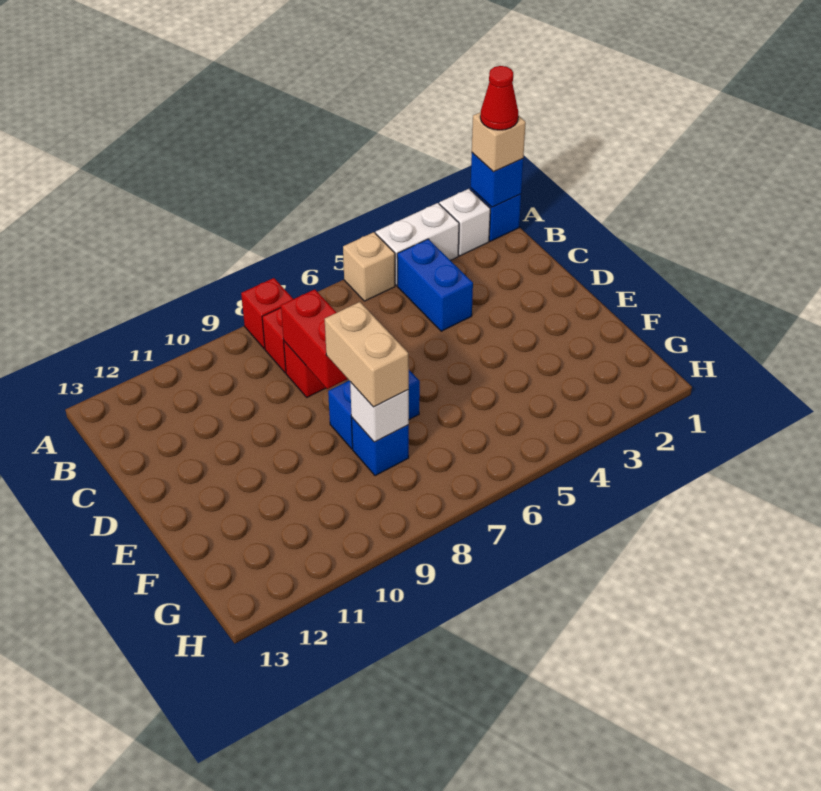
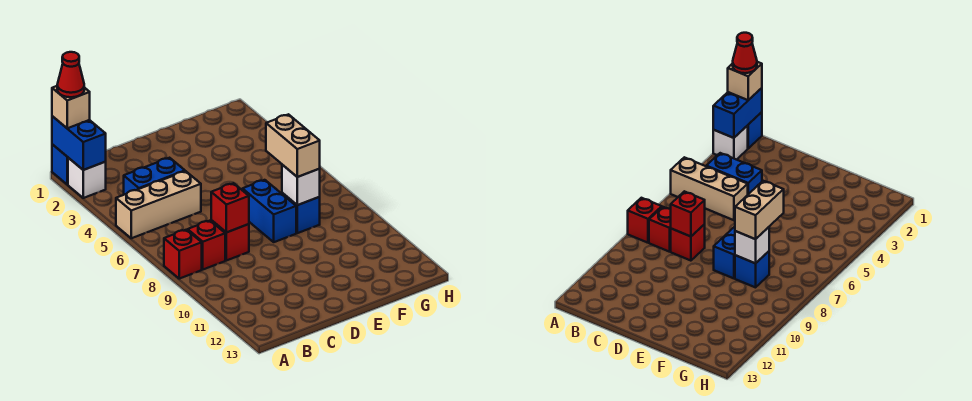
blue brick A1 level 2 -> blue brick A1:A2 level 2
white brick A3:A4 level 1 -> none
tan brick A5 level 1 -> tan brick A5:C5 level 1
red brick C8:D8 level 2 -> red brick C8 level 2
tan brick E8:F8 level 3 -> tan brick F7:F8 level 3

